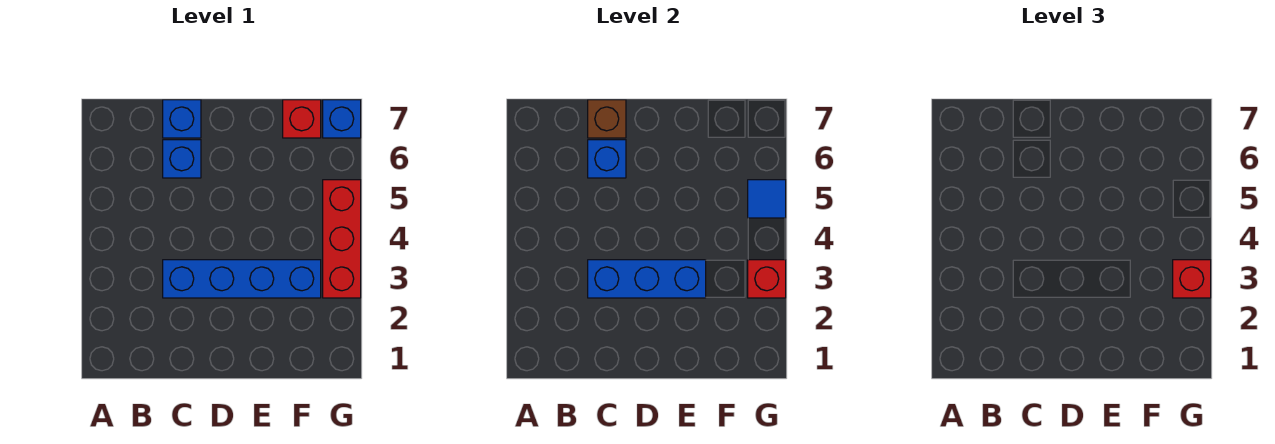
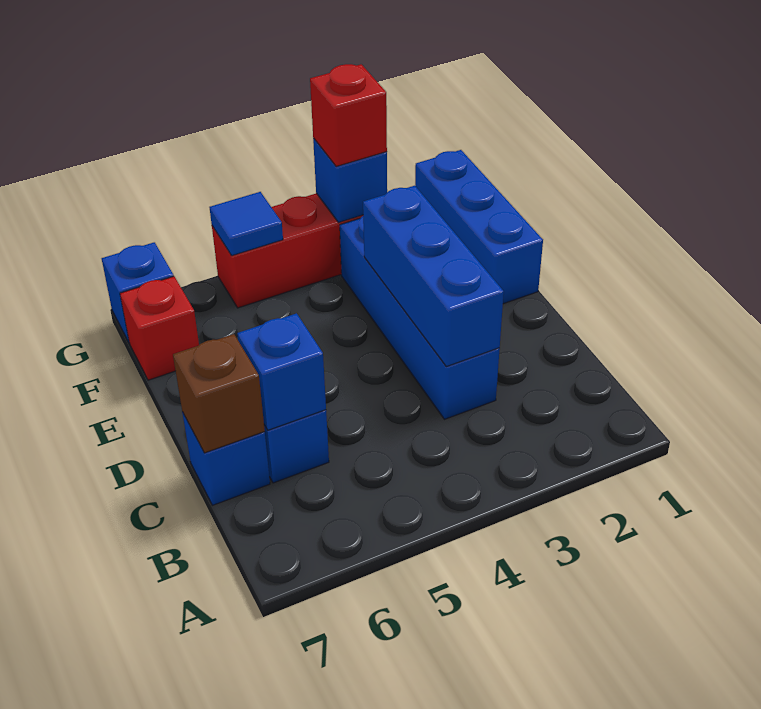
none -> blue brick E1:G1 level 1
red brick G3 level 2 -> blue brick G3 level 2

